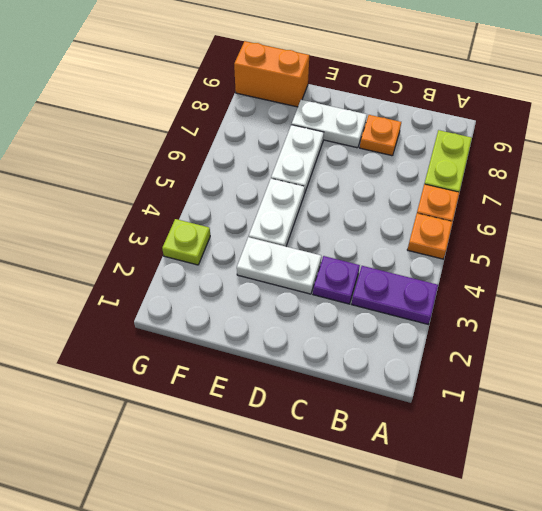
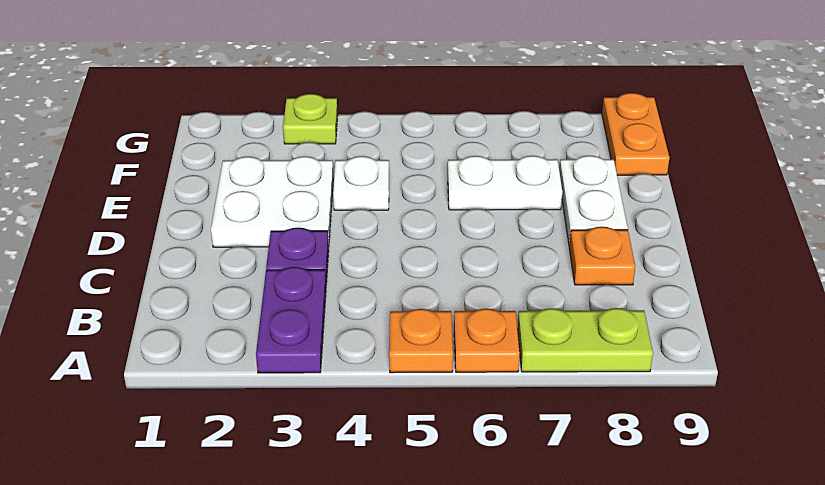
white plate D3:E3 level 1 -> white plate D2:E3 level 1
white plate E4:E5 level 1 -> white plate E4 level 1
orange brick F9:G9 level 1 -> orange plate F9:G9 level 1

